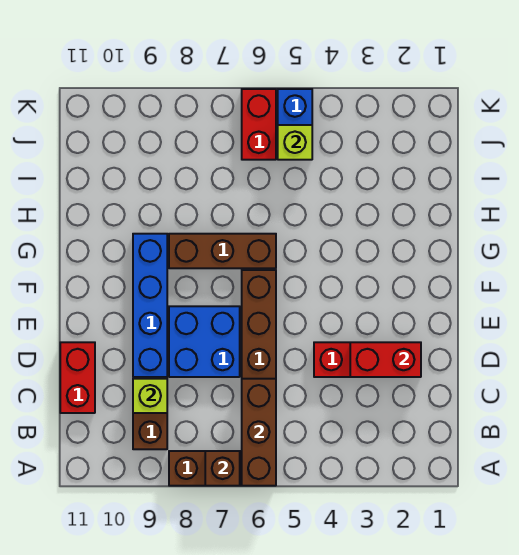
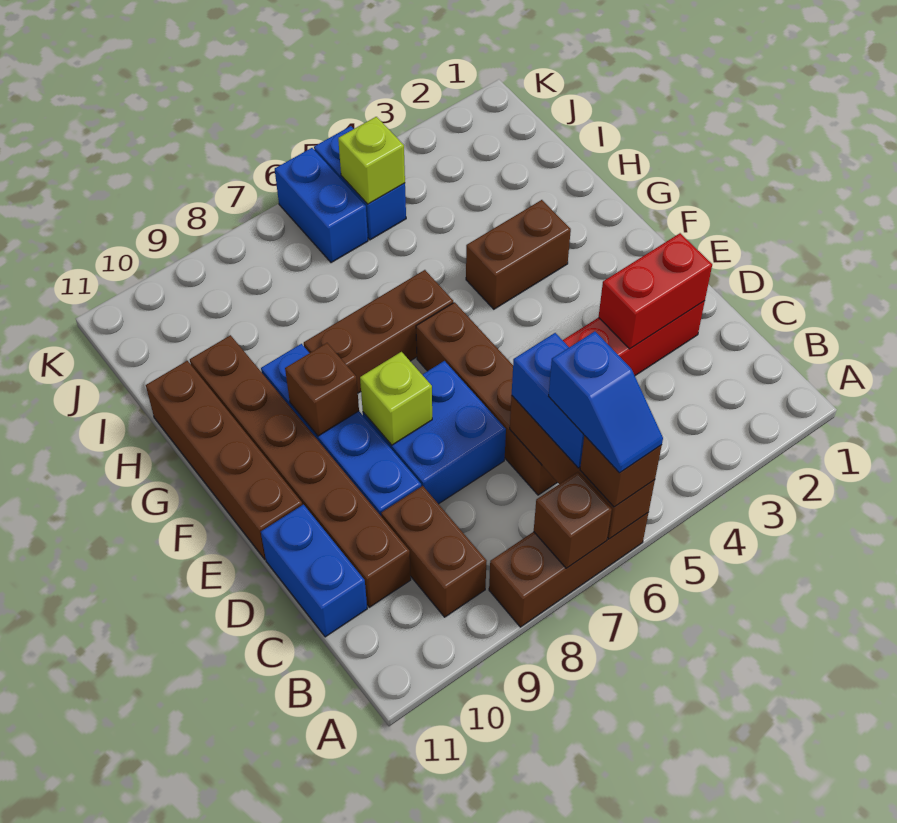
none -> brown brick A6 level 3
none -> blue slope A6:B6 level 4 top B
none -> blue brick B6:C6 level 3
lime brick C9 level 2 -> lime brick E8 level 2
none -> brown brick C10:H10 level 1
red brick C11:D11 level 1 -> blue brick C11:D11 level 1
none -> brown brick E11:H11 level 1
none -> brown brick F9 level 2
none -> brown brick G3:G4 level 1
red brick J6:K6 level 1 -> blue brick J6:K6 level 1

